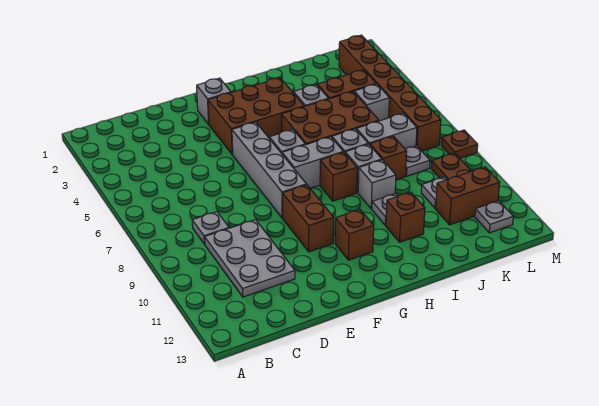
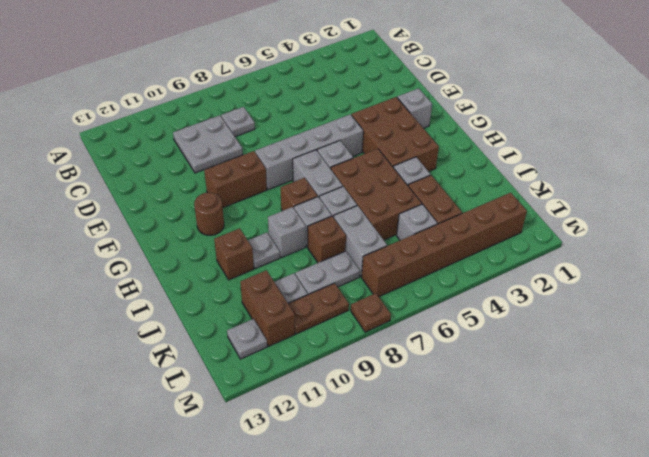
grey plate C9:D11 level 1 -> grey plate C9:D10 level 1
brown brick G11 level 1 -> brown round brick G11 level 1
grey plate K8 level 1 -> grey plate K8:K9 level 1

